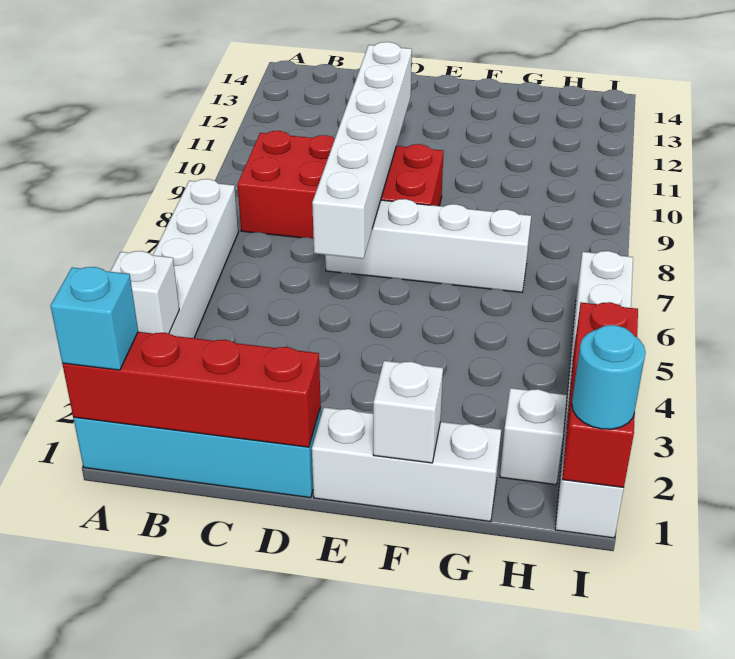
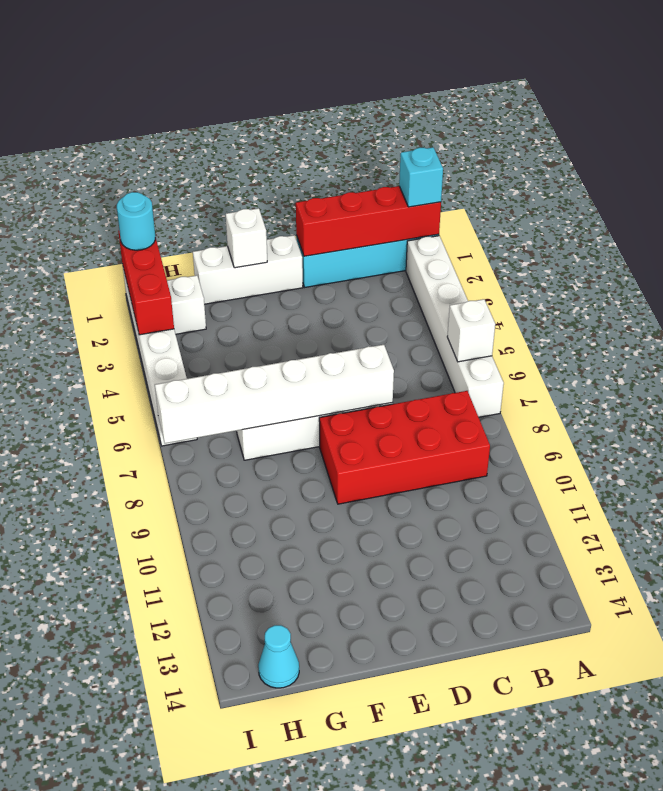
white brick A3 level 2 -> white brick A6 level 2
white brick D6:D11 level 2 -> white brick D7:I7 level 2
none -> cyan cone H14 level 1

